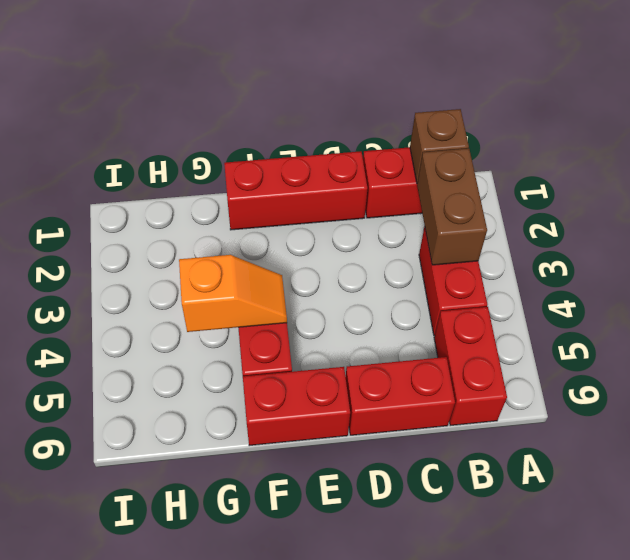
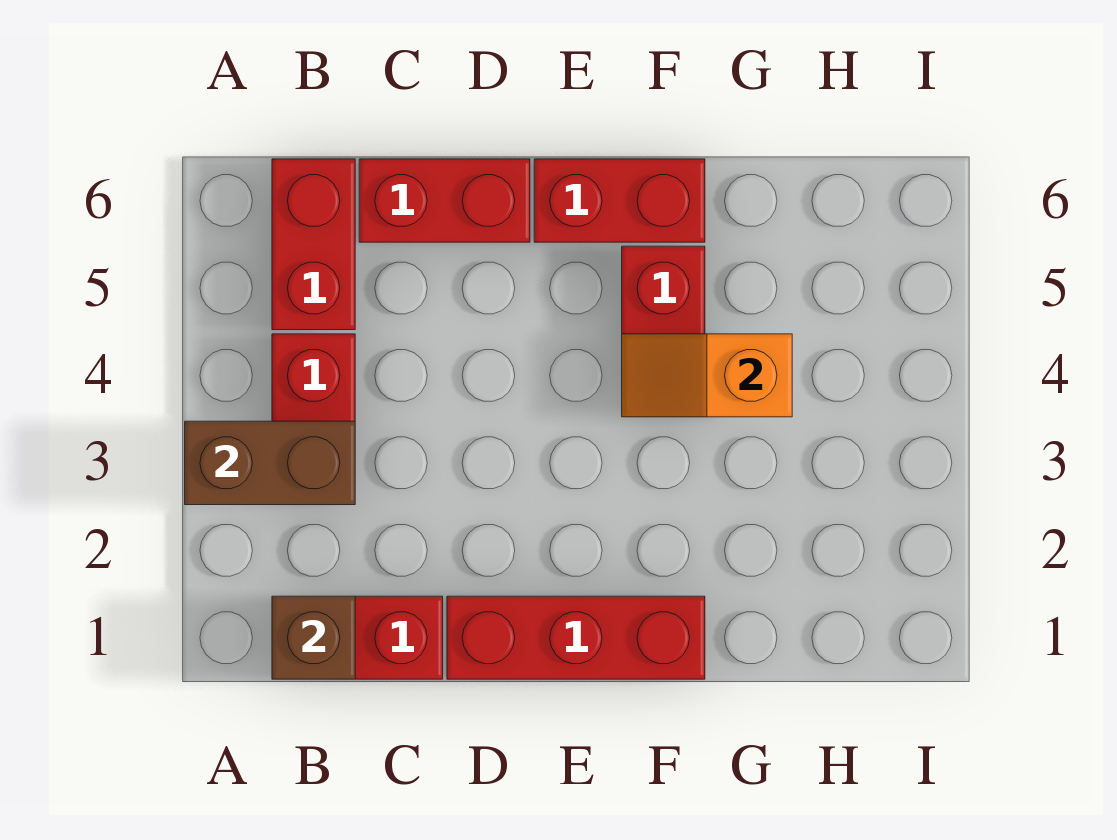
brown brick B2:B3 level 2 -> brown brick A3:B3 level 2

